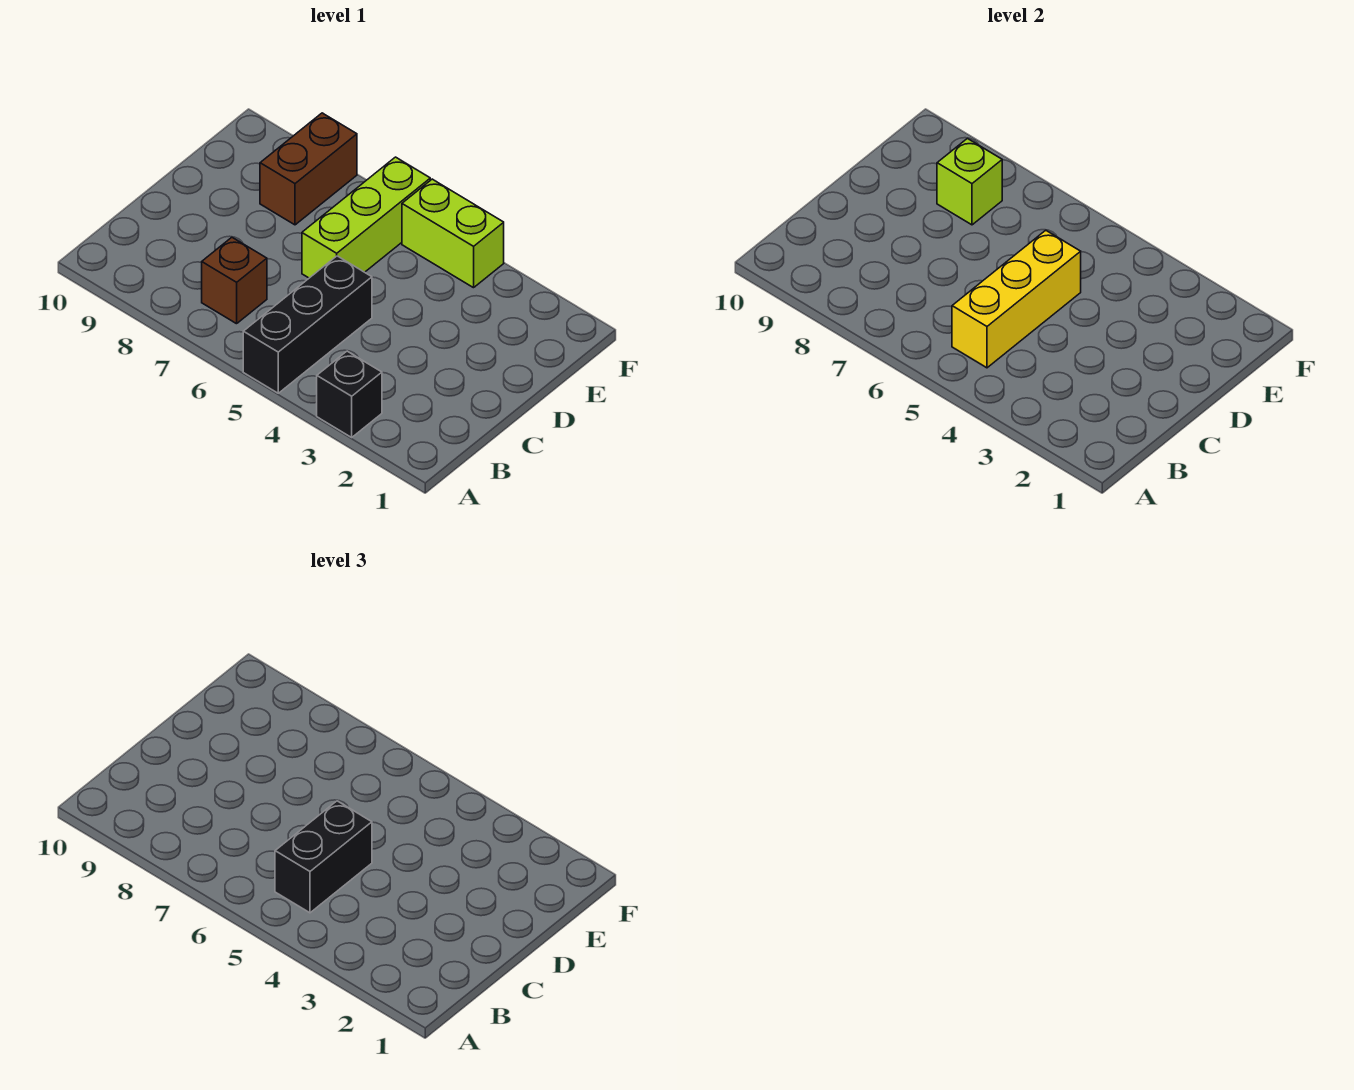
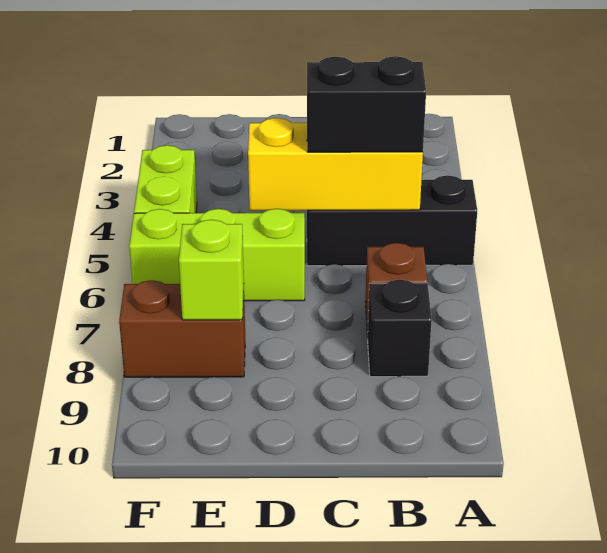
black brick A3 level 1 -> black brick B8 level 1

